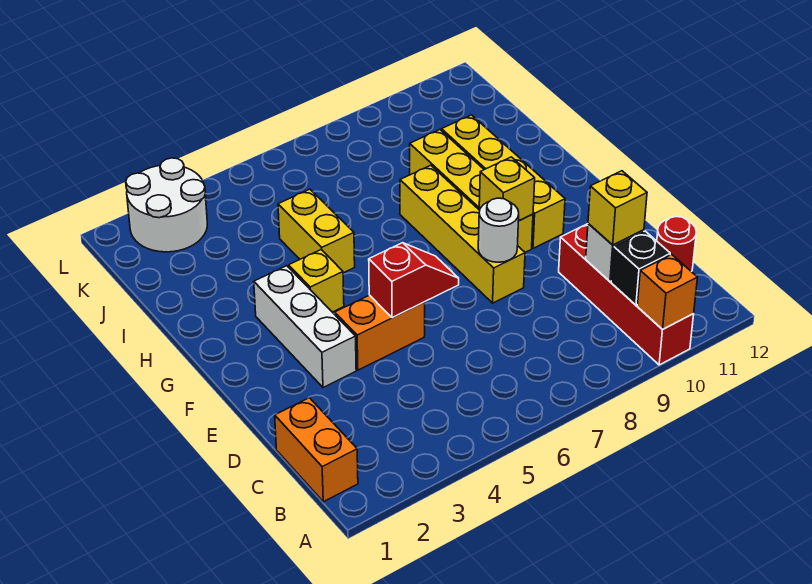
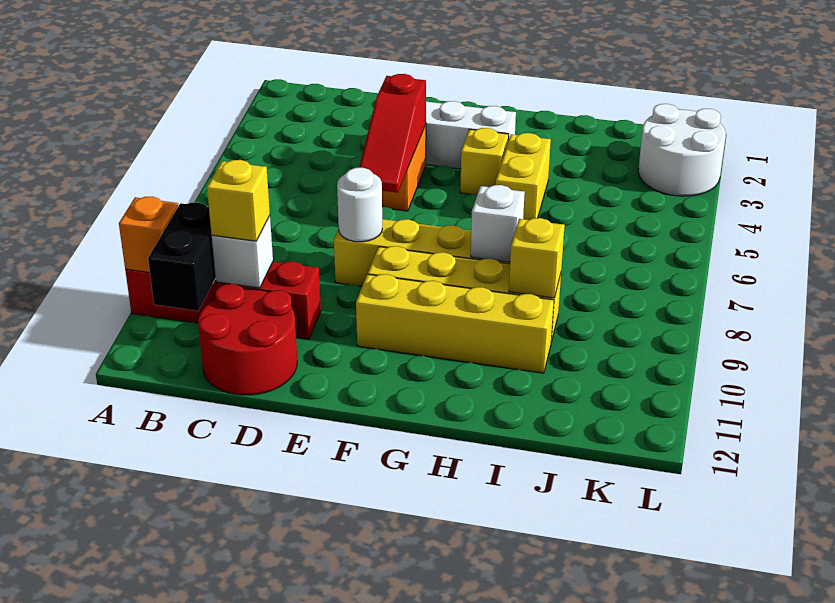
orange brick B1:C1 level 1 -> none
black brick B10 level 2 -> black brick B10:B11 level 2
red round brick C12 level 1 -> red round brick C11:D12 level 1
red slope E5:E6 level 2 top 5 -> red slope E4:E6 level 2 top 4
yellow brick F9 level 2 -> yellow brick I9 level 2
yellow brick H5:I5 level 1 -> yellow brick H4:H5 level 1
none -> white brick H8 level 2

